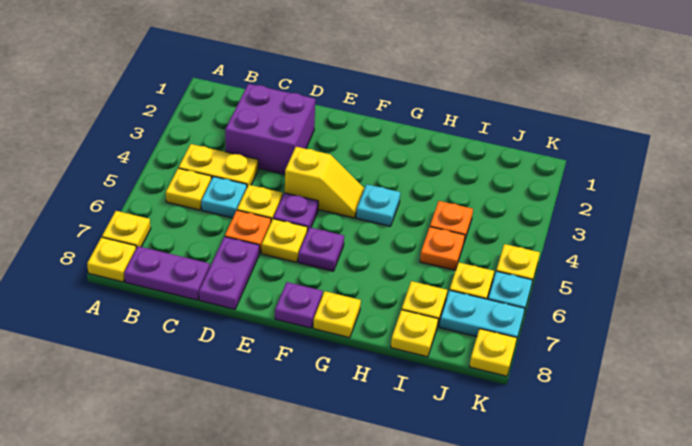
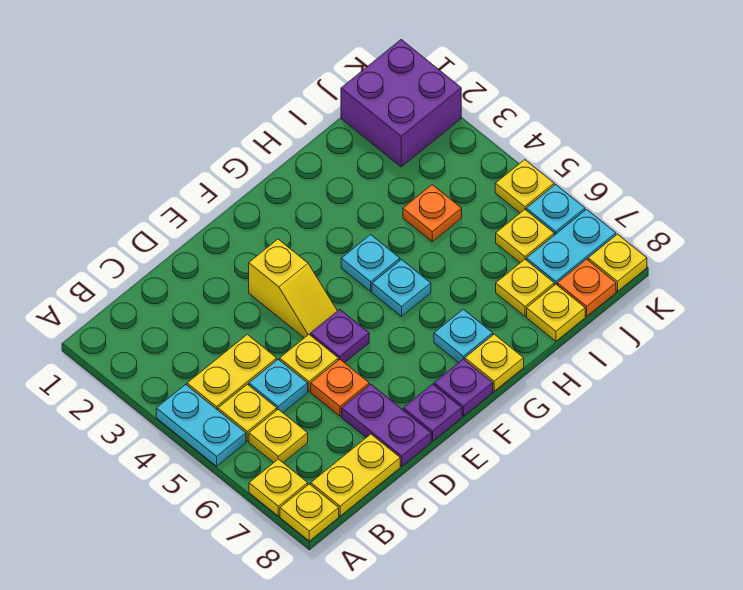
none -> cyan plate A4:A5 level 1
purple plate B8:C8 level 1 -> yellow plate B8:C8 level 1
purple brick C2:D3 level 1 -> purple brick J1:K2 level 1
yellow slope E4:F4 level 1 top E -> yellow slope E3:E4 level 1 top 3
yellow plate E6 level 1 -> yellow plate B6 level 1
purple plate F6 level 1 -> purple plate E8 level 1
none -> cyan plate G5 level 1
none -> cyan plate G7 level 1
orange plate I5 level 1 -> orange plate J8 level 1

